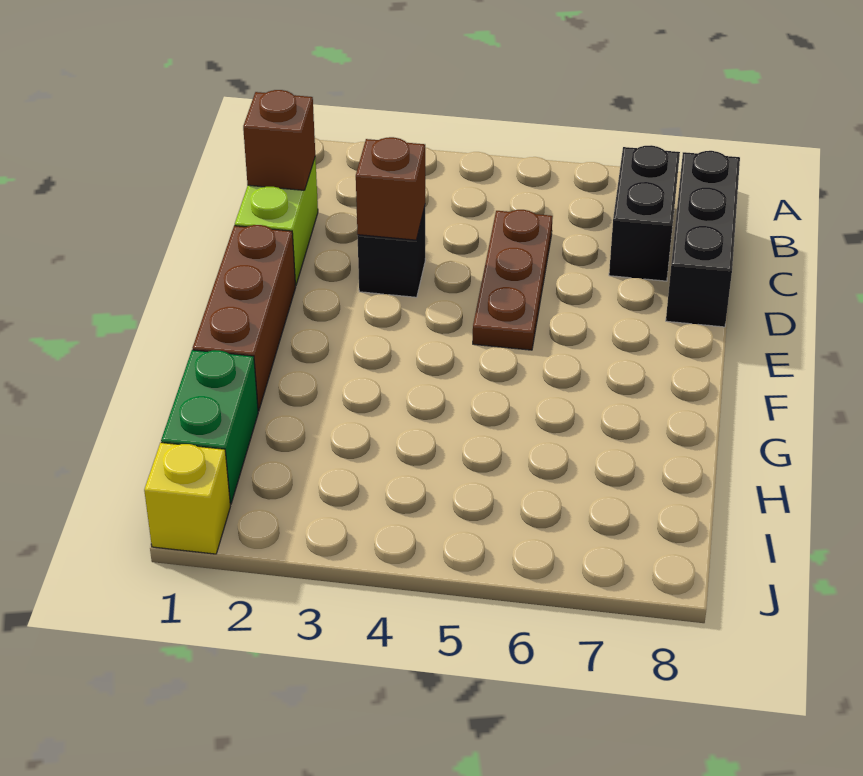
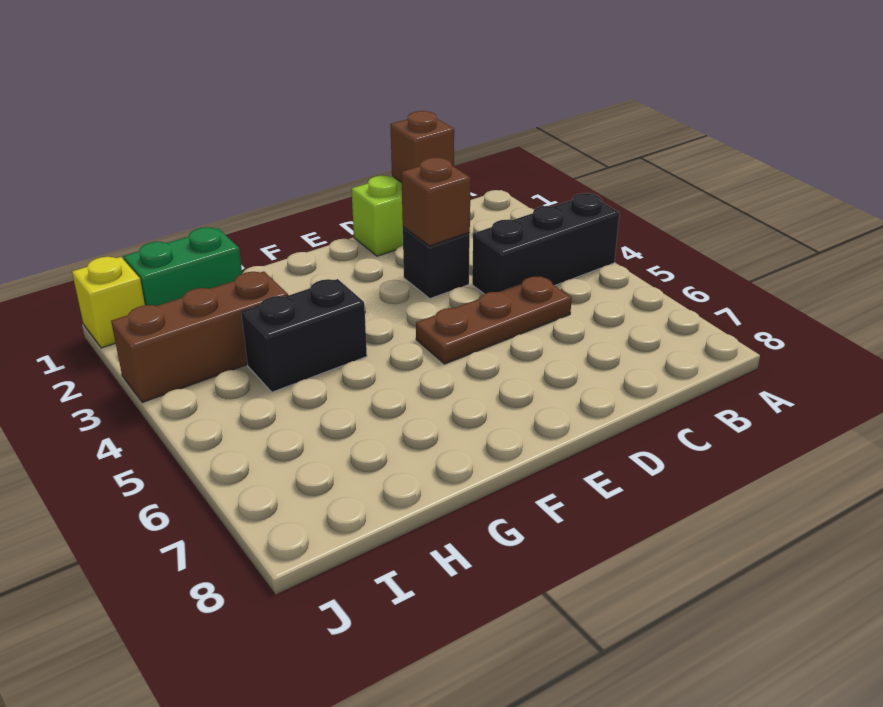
black brick B7:C7 level 1 -> black brick G4:H4 level 1
black brick B8:D8 level 1 -> black brick A4:C4 level 1
brown brick E1:G1 level 1 -> brown brick H3:J3 level 1

